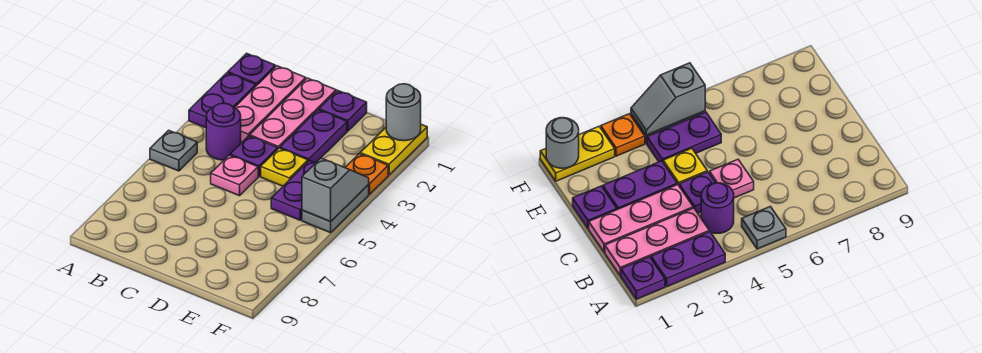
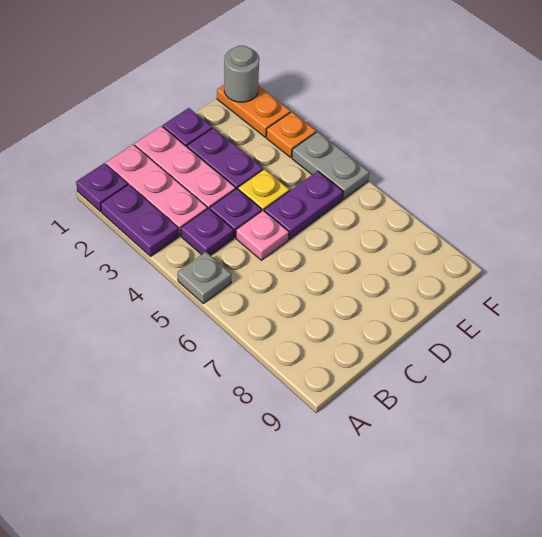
purple round brick B4 level 1 -> purple plate B4 level 1
purple plate E4:E5 level 1 -> purple plate D5:E5 level 1
yellow plate F1:F2 level 1 -> orange plate F1:F2 level 1
grey slope F4:F5 level 2 top 5 -> none

